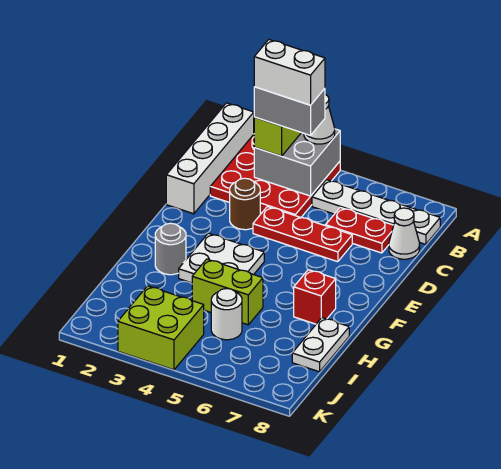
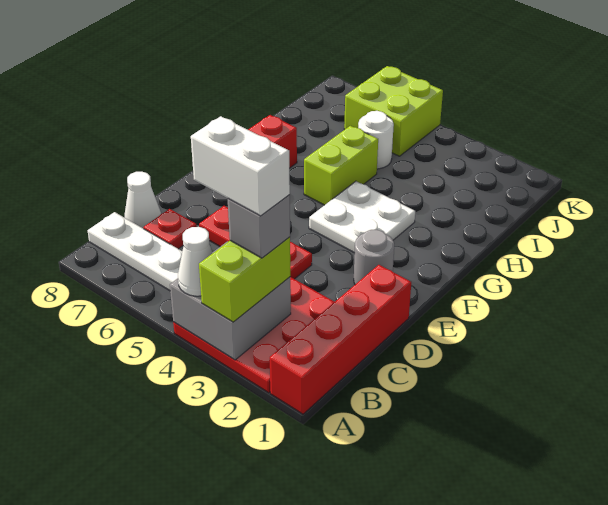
white brick A1:D1 level 1 -> red brick A1:D1 level 1
grey brick B3:B4 level 4 -> grey brick B3 level 4
red plate C6:C7 level 1 -> red plate C7 level 1
brown round brick D3 level 1 -> none
grey round brick G2 level 1 -> grey round brick E2 level 1
lime brick H4:H5 level 1 -> lime brick G5:H5 level 1
white plate H8:I8 level 1 -> none
lime brick J3:K4 level 1 -> lime brick J5:K6 level 1

